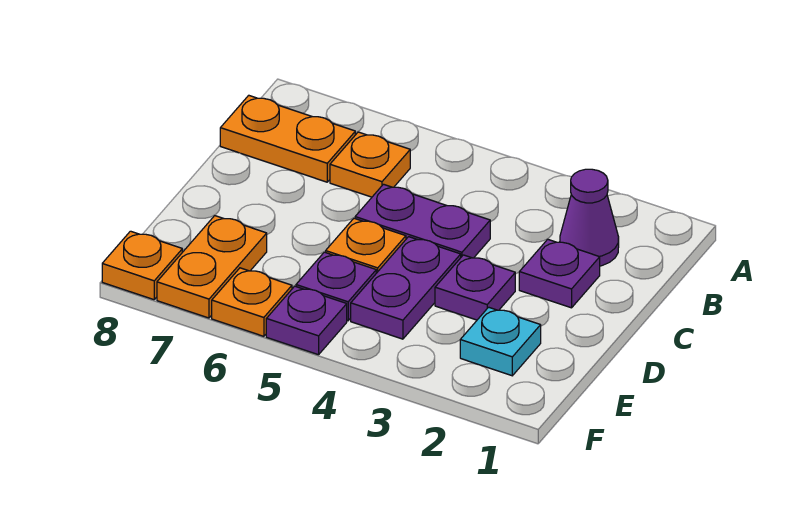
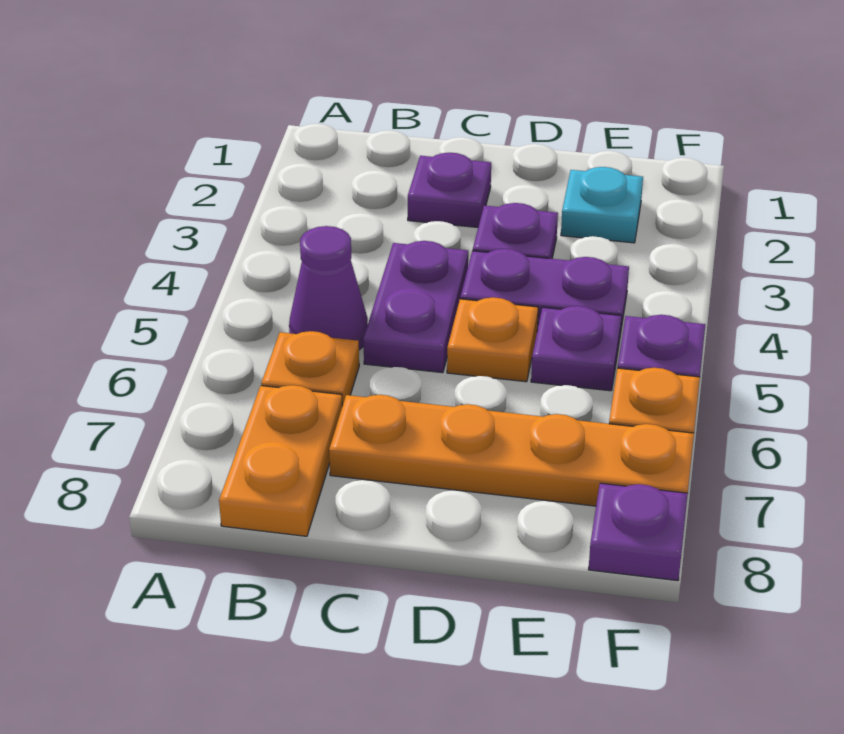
purple cone B2 level 1 -> purple cone B5 level 1
orange plate E7:F7 level 1 -> orange plate C7:F7 level 1
orange plate F8 level 1 -> purple plate F8 level 1

